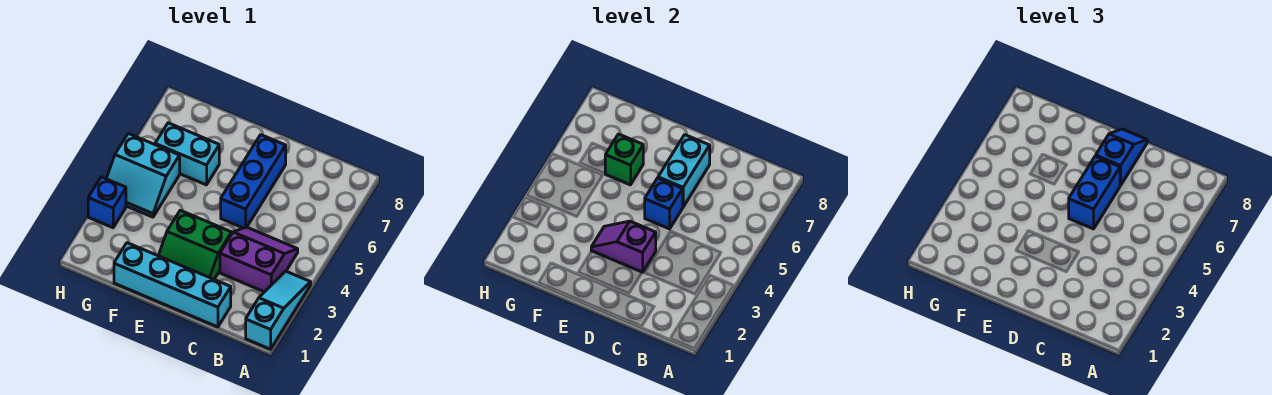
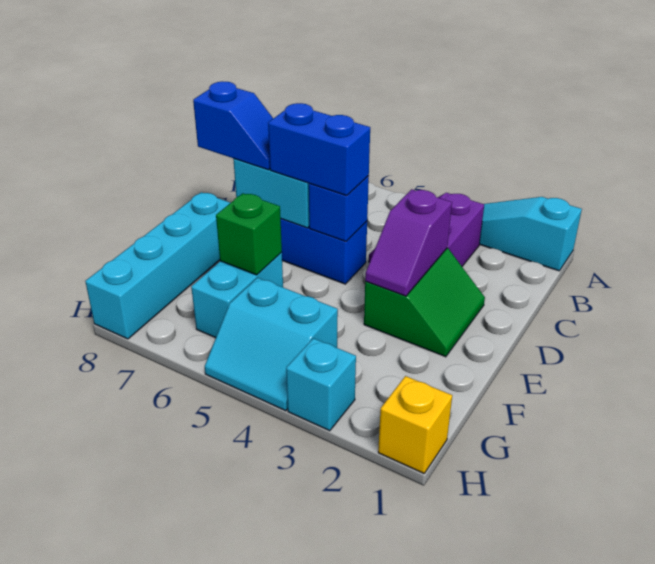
cyan brick C1:F1 level 1 -> cyan brick E8:H8 level 1
blue slope D7:D8 level 3 top 7 -> blue slope D7:D8 level 3 top 8
cyan slope G4:H5 level 1 top 5 -> cyan slope G4:H5 level 1 top G
none -> yellow brick H1 level 1
blue brick H3 level 1 -> cyan brick H3 level 1

